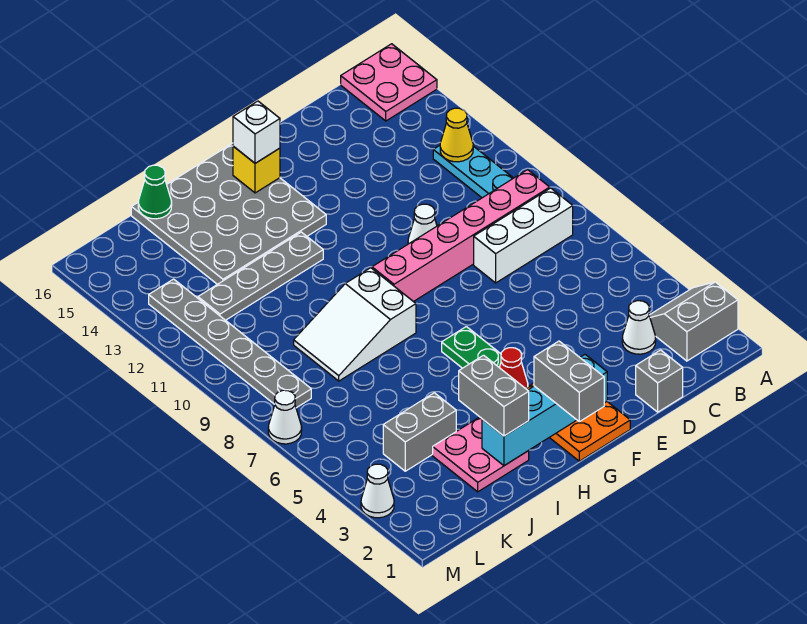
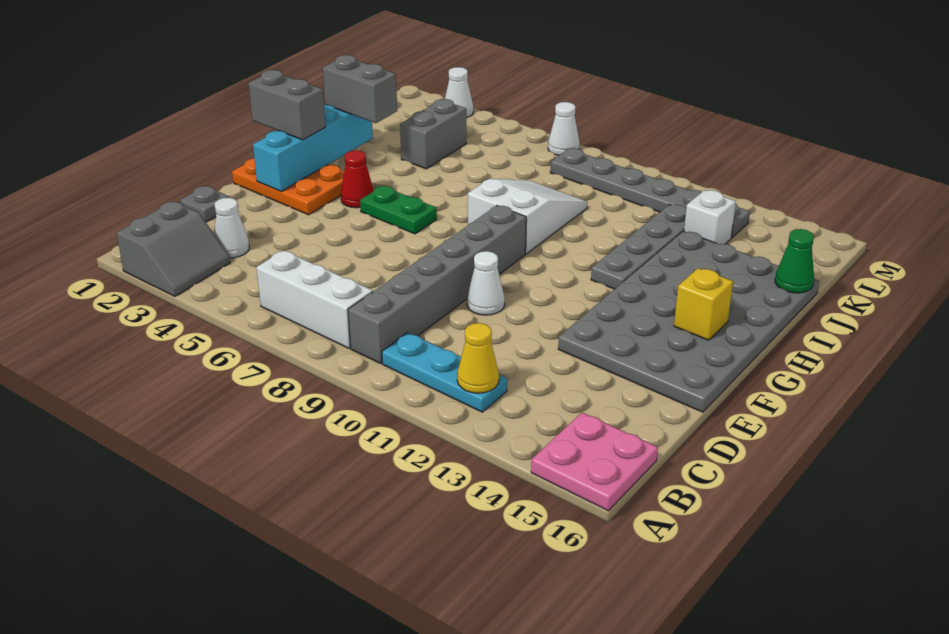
white brick B8:D8 level 1 -> white brick B6:B8 level 1
pink brick B9:G9 level 1 -> grey brick B9:G9 level 1
grey brick D1 level 1 -> grey plate D1 level 1
grey plate G13:J16 level 1 -> grey plate E13:J16 level 1
white brick G15 level 3 -> white brick K13 level 1
pink plate I2:J3 level 1 -> none

